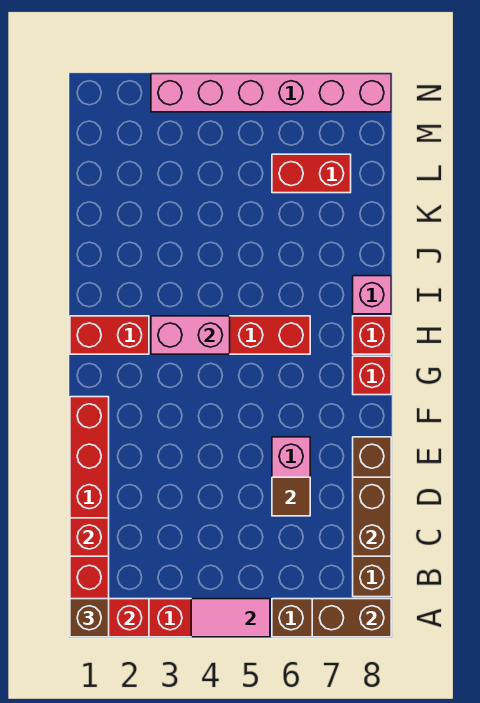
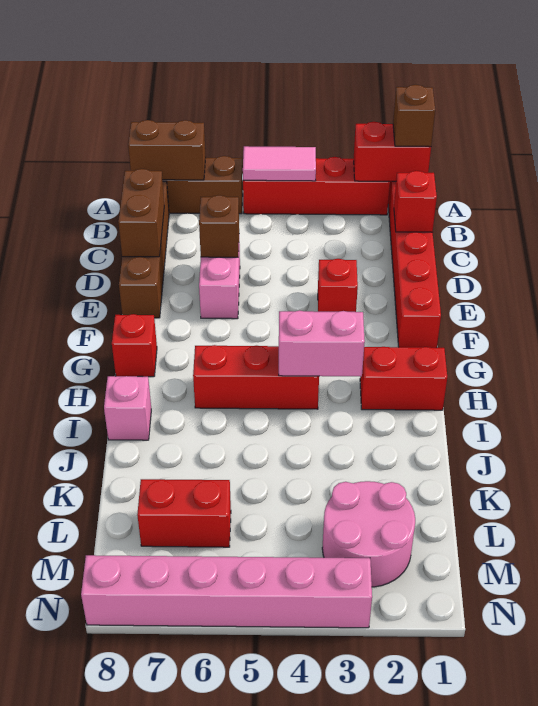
brown tile D6 level 2 -> brown brick D6 level 2
red brick H8 level 1 -> red brick E3 level 1
none -> pink round brick L2:M3 level 1

